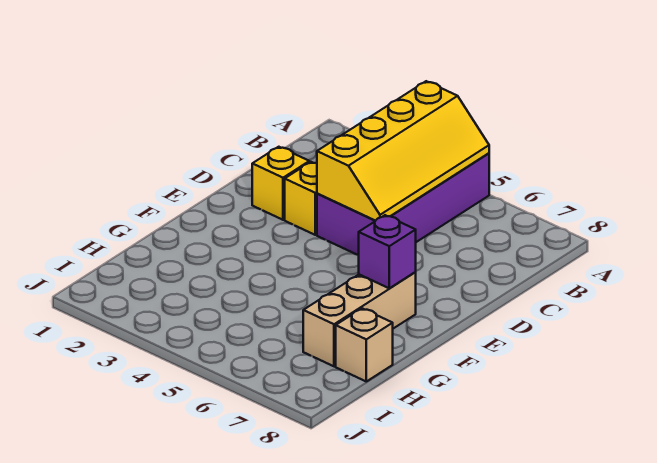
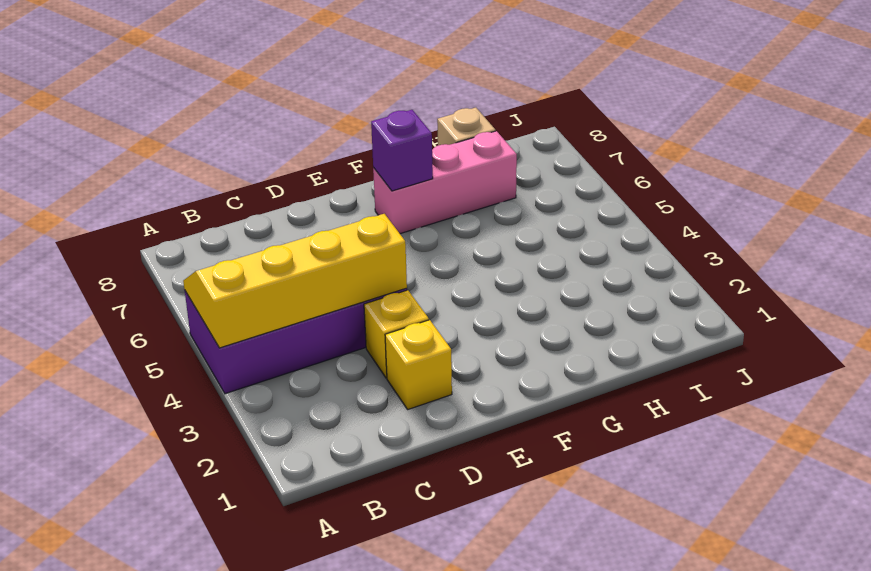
tan brick F7:H7 level 1 -> pink brick F7:H7 level 1

